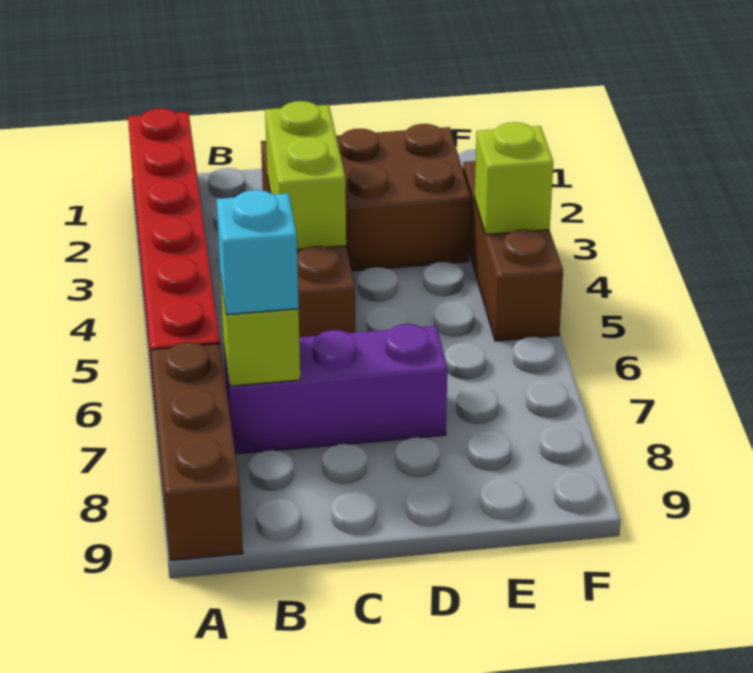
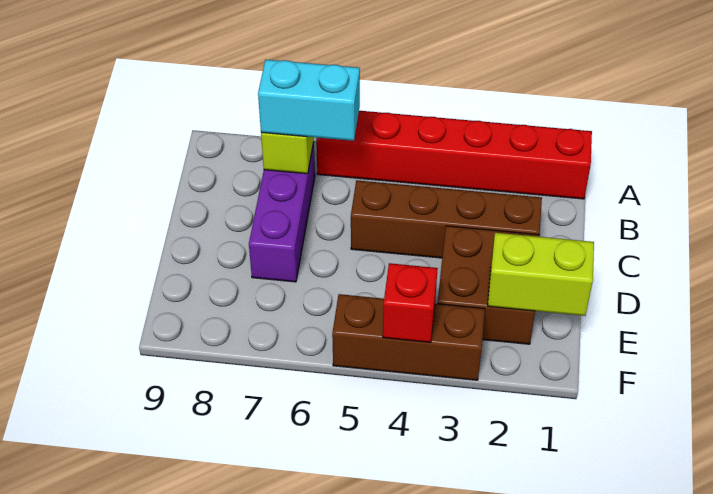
brown brick A7:A9 level 1 -> none
cyan brick B7 level 3 -> cyan brick B6:B7 level 3
lime brick C3:C4 level 2 -> lime brick E1:E2 level 2
lime brick F4 level 2 -> red brick F4 level 2

